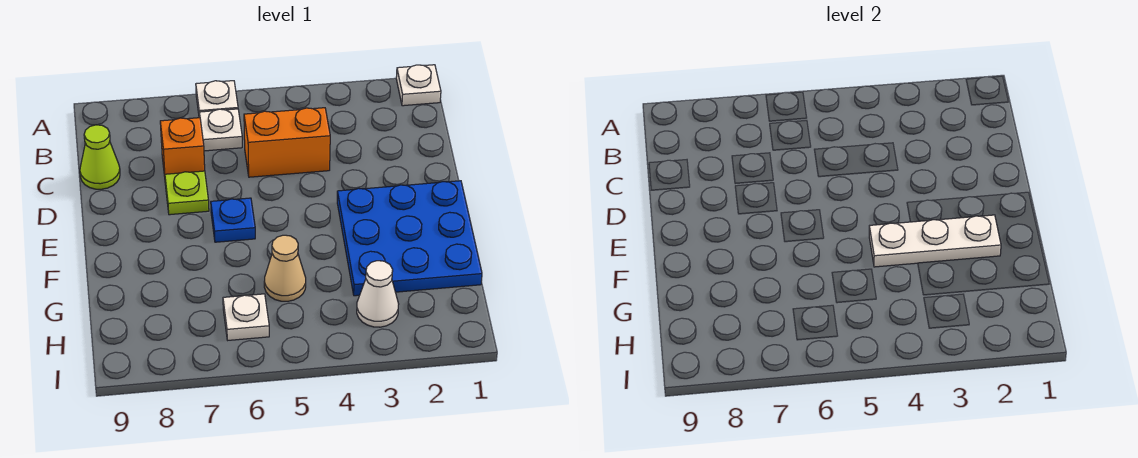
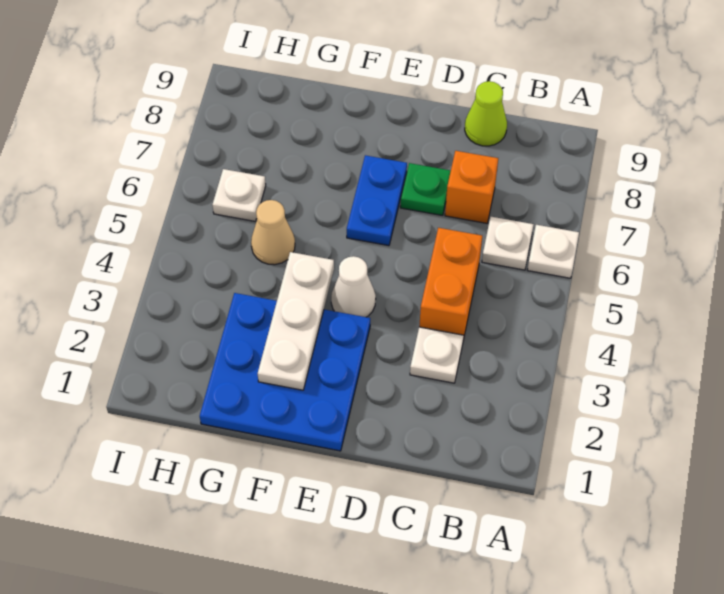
white plate A1 level 1 -> white plate C3 level 1
lime plate D7 level 1 -> green plate D7 level 1
blue plate E6 level 1 -> blue plate E6:E7 level 1
white cone H3 level 1 -> white cone E4 level 1

